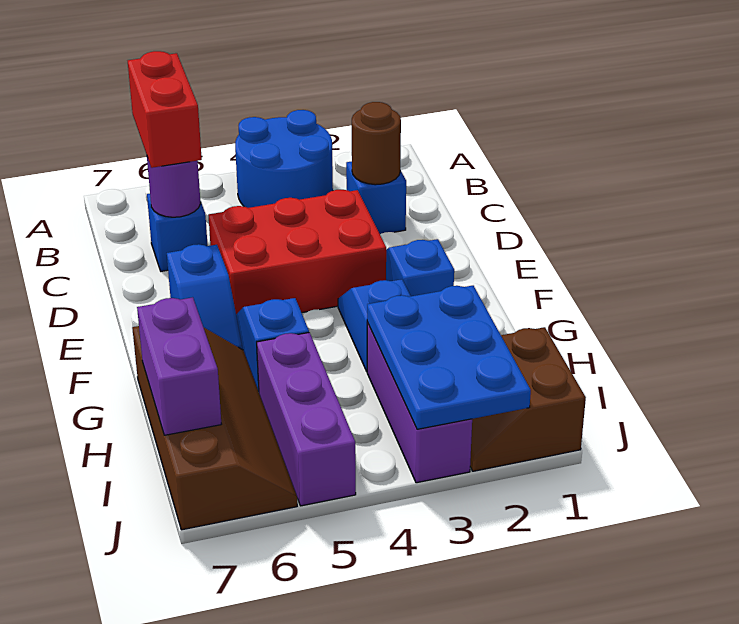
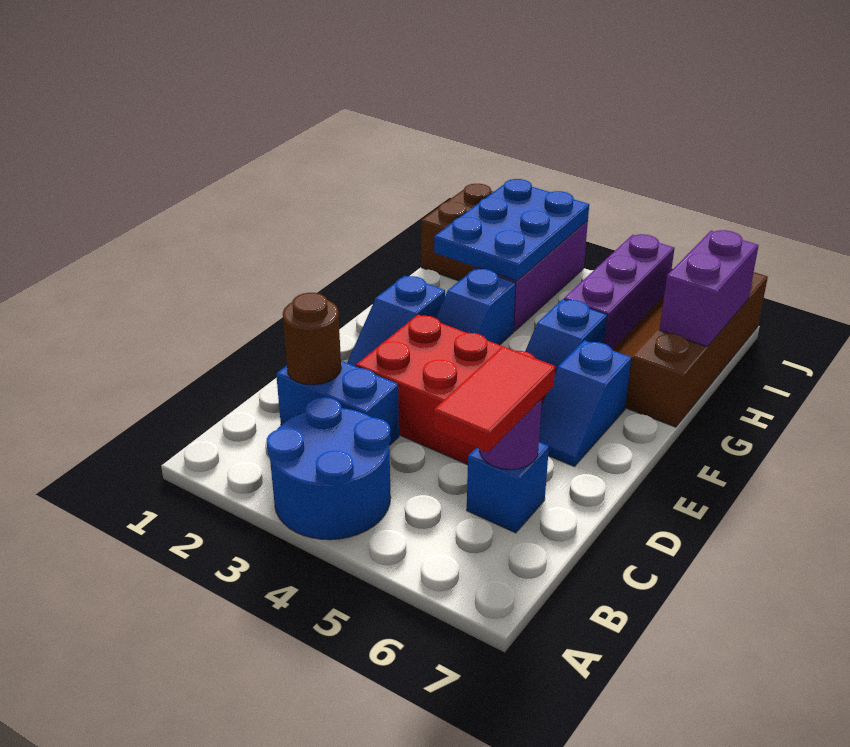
red brick B6:C6 level 3 -> red tile B6:C6 level 3
blue brick C2 level 1 -> blue brick C2:C3 level 1
blue slope E6:F6 level 1 top E -> blue slope E6:F6 level 1 top F

